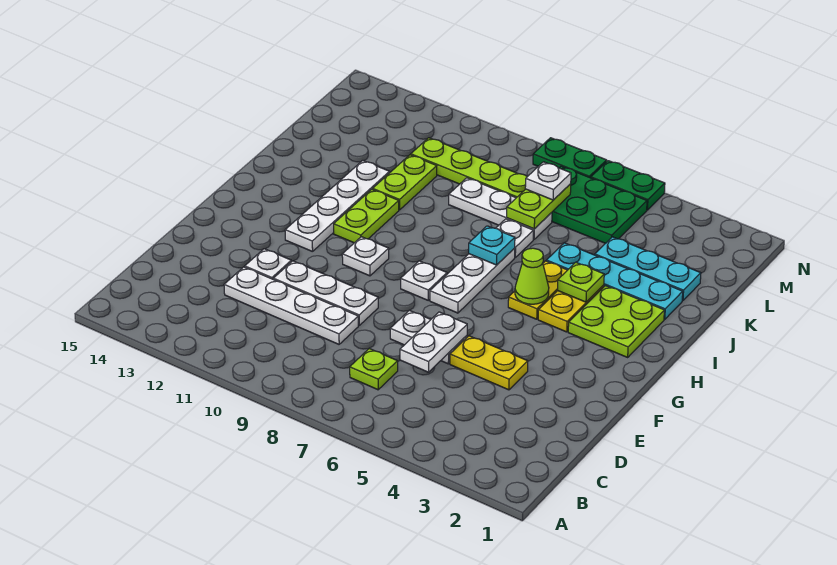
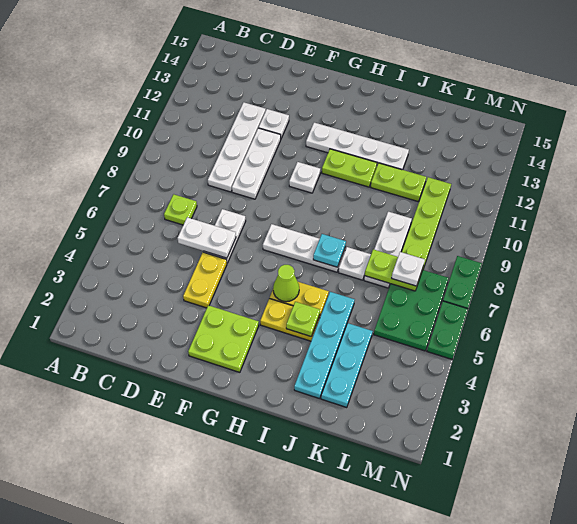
white plate G8 level 1 -> none
lime plate H2:I3 level 1 -> lime plate F2:G3 level 1

